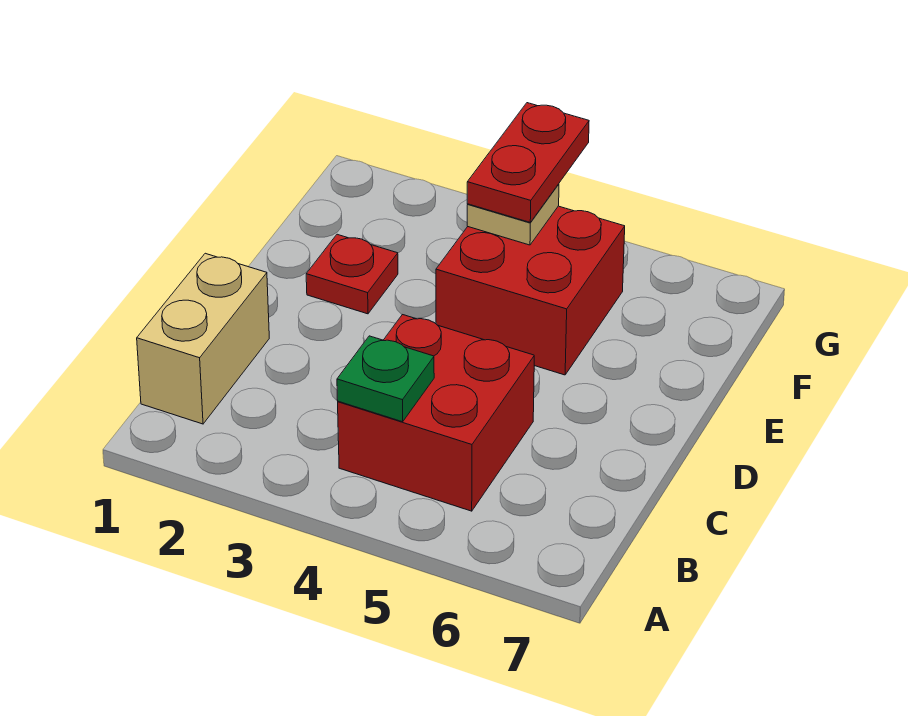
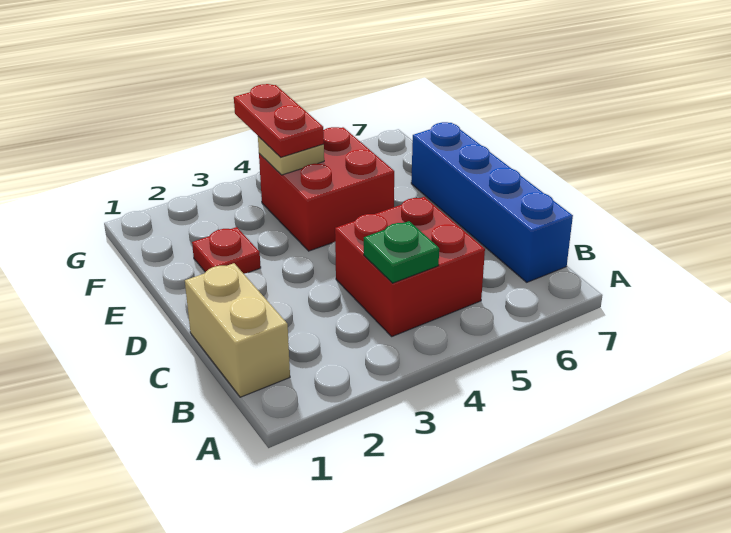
none -> blue brick B7:E7 level 1

